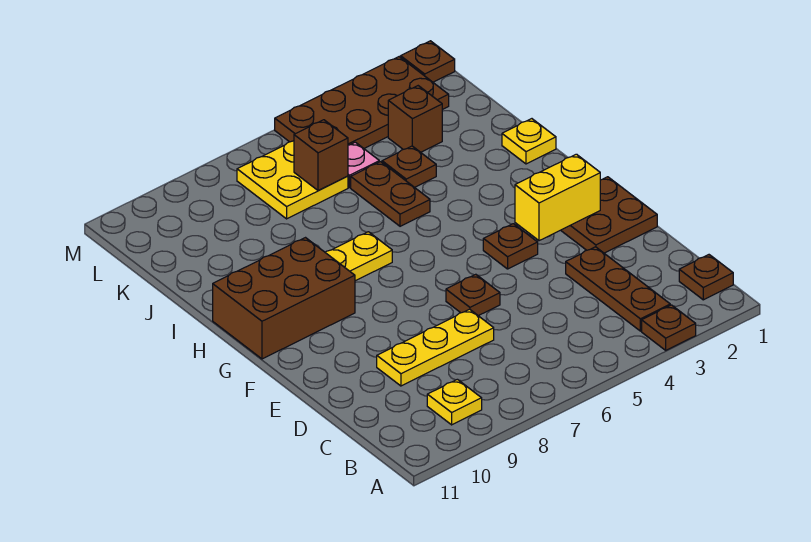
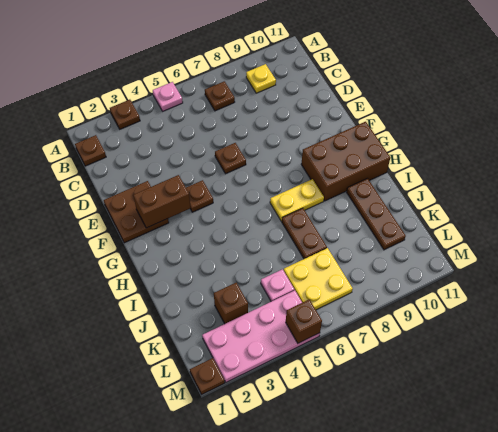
none -> pink plate A5 level 1
brown plate B3:D3 level 1 -> brown plate I10:K10 level 1
yellow plate D7:D9 level 1 -> none
yellow brick F2:F3 level 2 -> brown brick F2:F3 level 2
yellow plate I1 level 1 -> none
brown plate I5:J5 level 1 -> brown plate I7:J7 level 1
brown plate J4 level 1 -> brown plate B7 level 1
brown brick K6 level 2 -> brown brick M5 level 2
brown plate L2:M5 level 1 -> pink plate L2:M5 level 1

